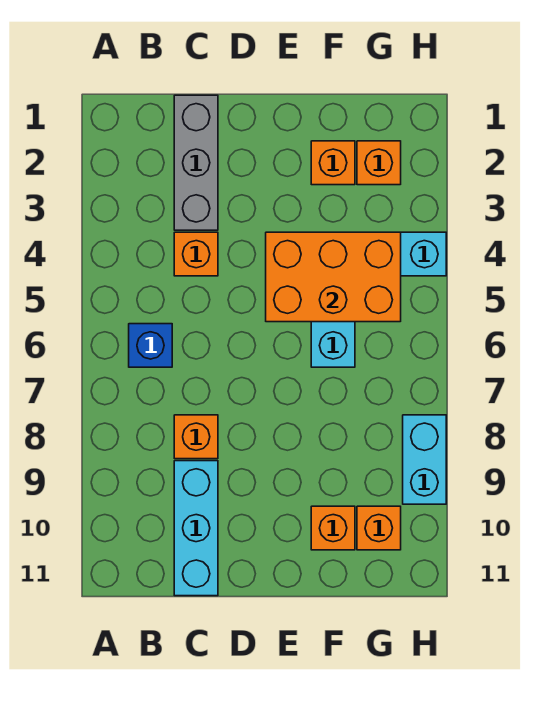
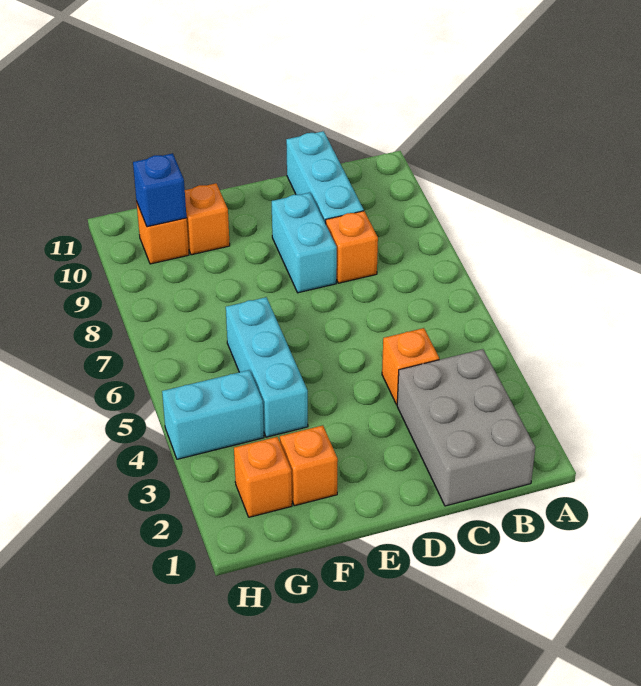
blue brick B6 level 1 -> blue brick G10 level 2
grey brick C1:C3 level 1 -> grey brick B1:C3 level 1
orange brick E4:G5 level 2 -> none
cyan brick H8:H9 level 1 -> cyan brick D8:D9 level 1

